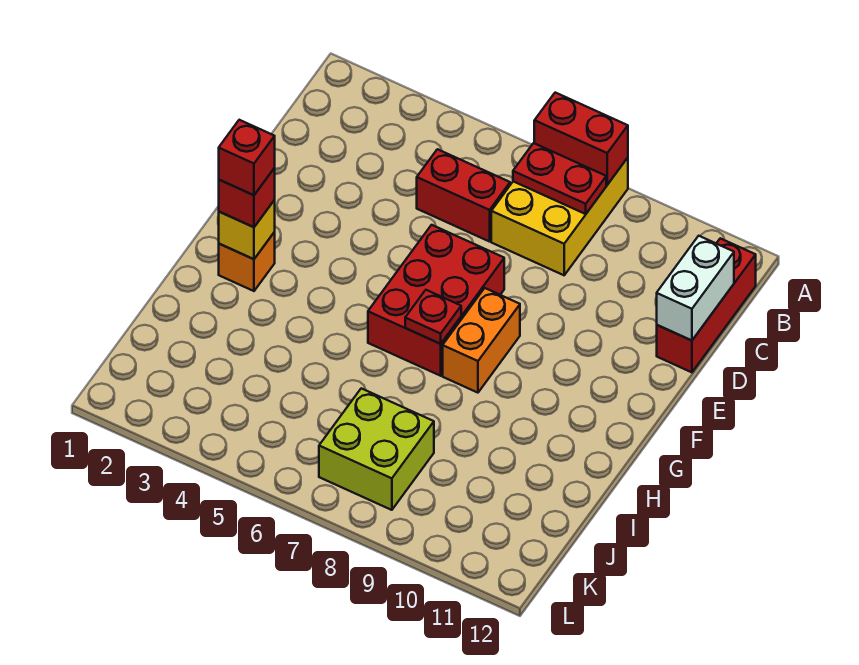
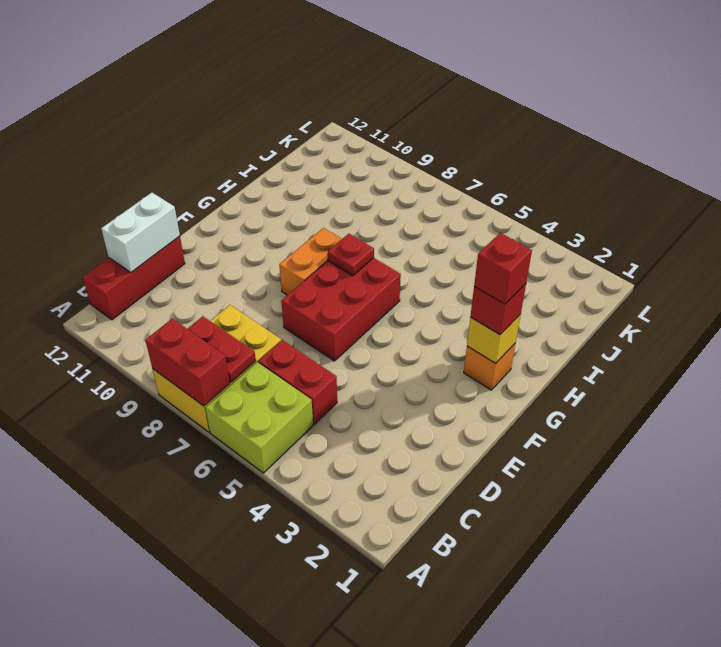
lime brick J7:K8 level 1 -> lime brick A5:B6 level 1

